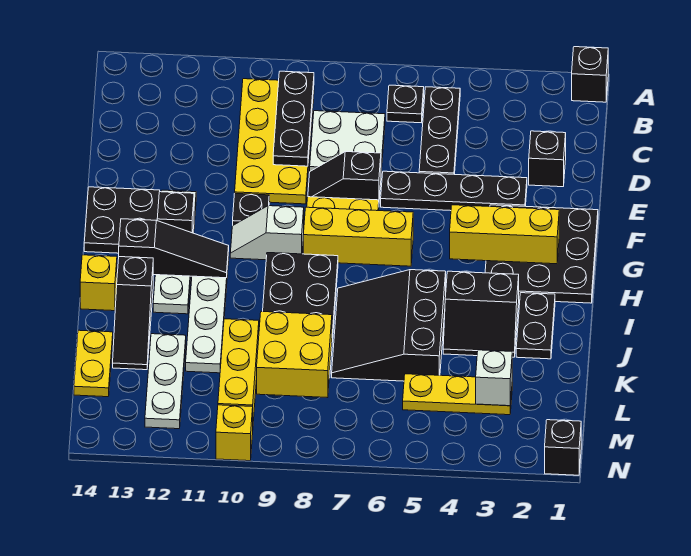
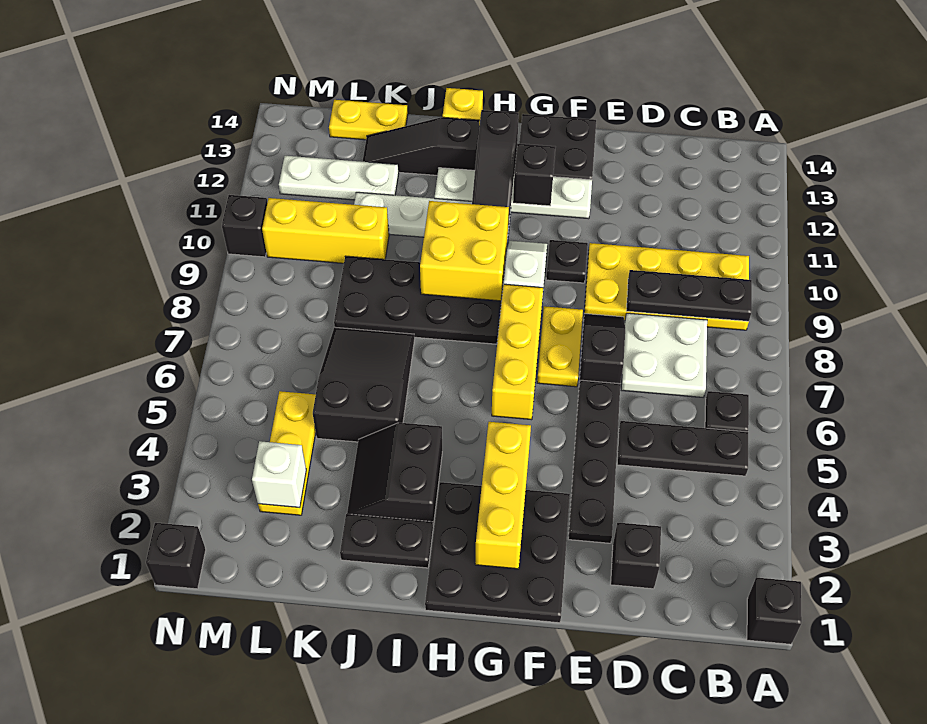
black slope I5:K7 level 1 top 5 -> black slope J5:K7 level 1 top 5
yellow brick K8:L9 level 2 -> yellow brick H9:I10 level 2
yellow brick N10 level 1 -> black brick N10 level 1

